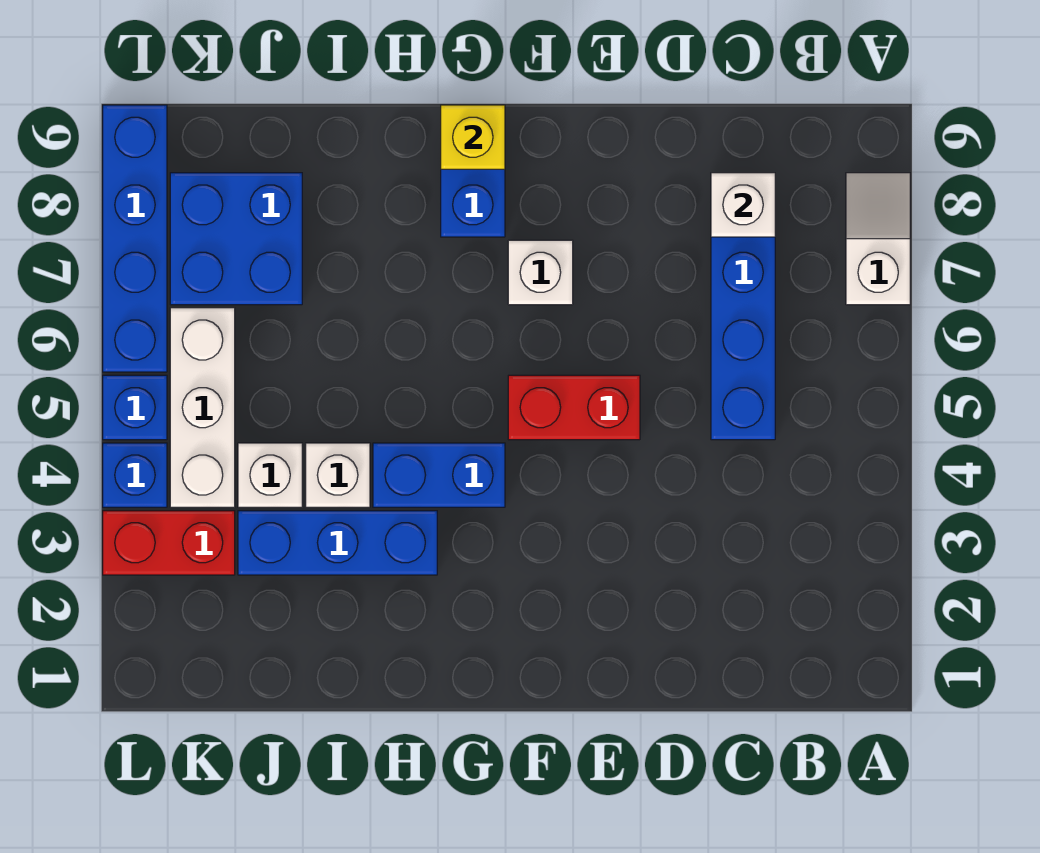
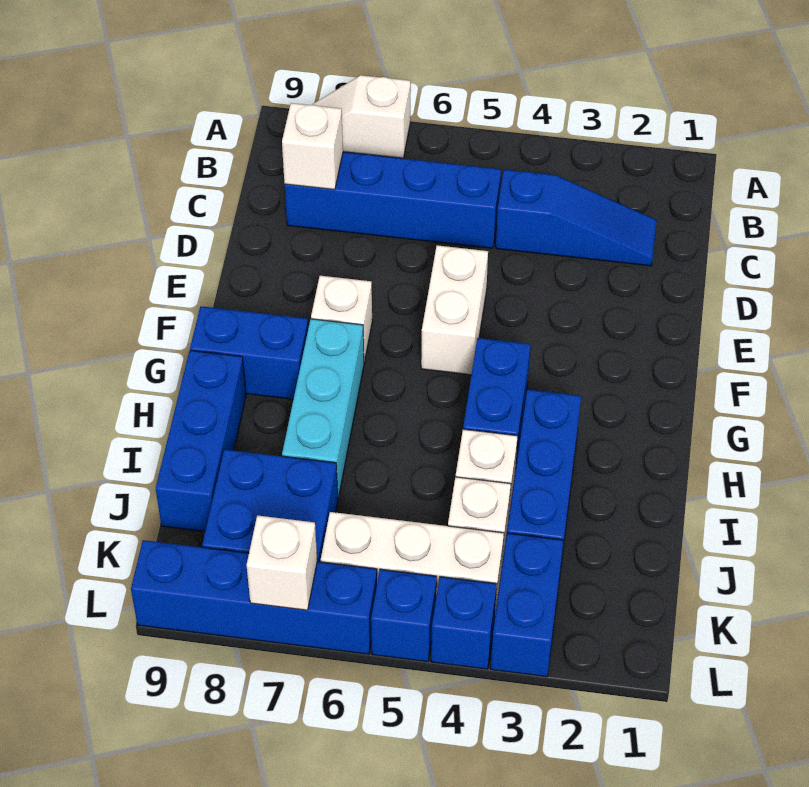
none -> blue slope C2:C4 level 1 top 4
red brick E5:F5 level 1 -> white brick E5:F5 level 1
none -> cyan brick G7:I7 level 1
yellow brick G9 level 2 -> none
none -> blue brick H9:J9 level 1
red brick K3:L3 level 1 -> blue brick K3:L3 level 1
none -> white brick L7 level 2

